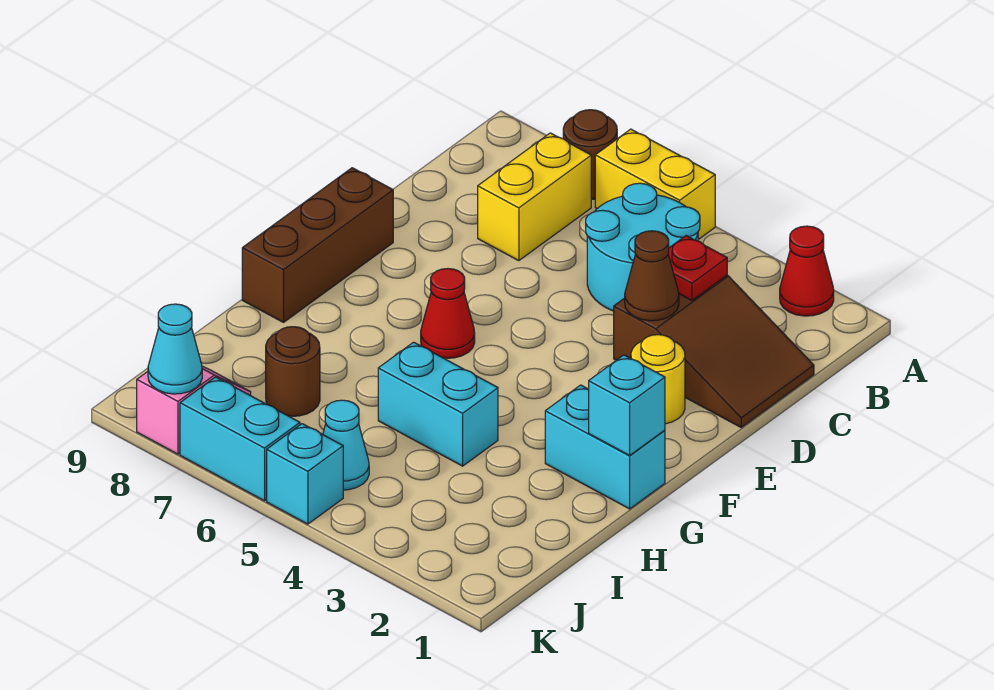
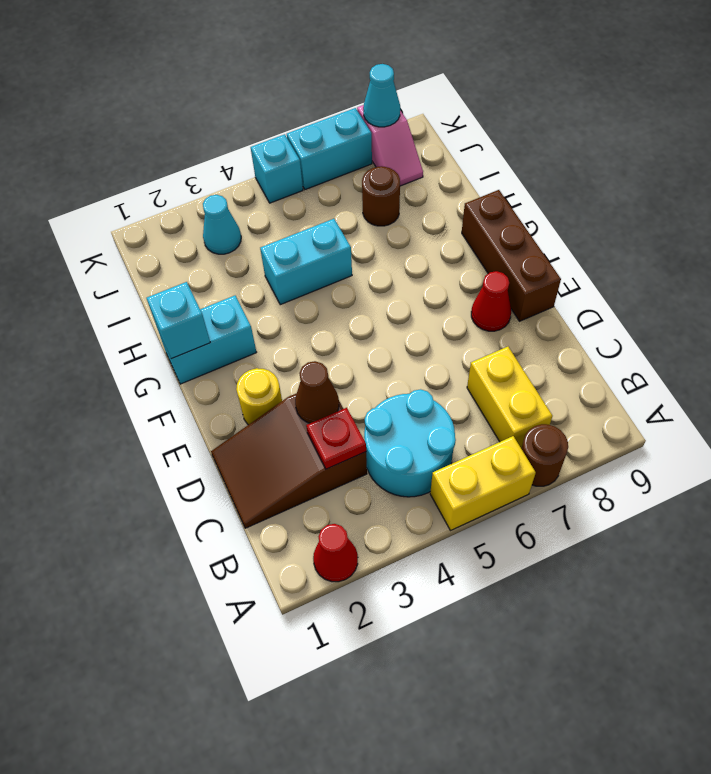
red cone F6 level 1 -> red cone E8 level 1
cyan cone J5 level 1 -> cyan cone J3 level 1

